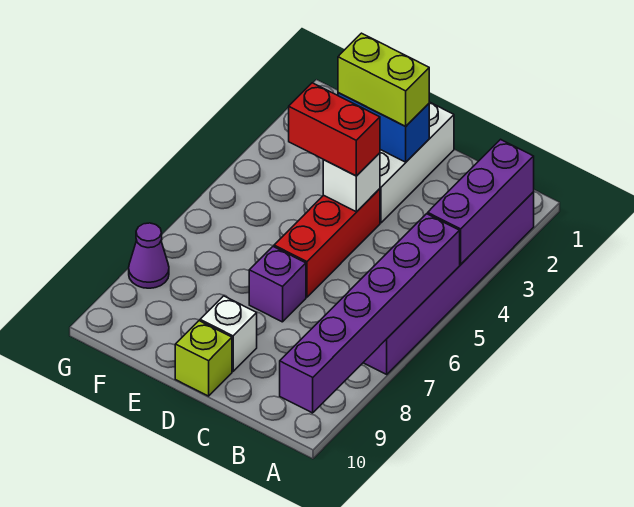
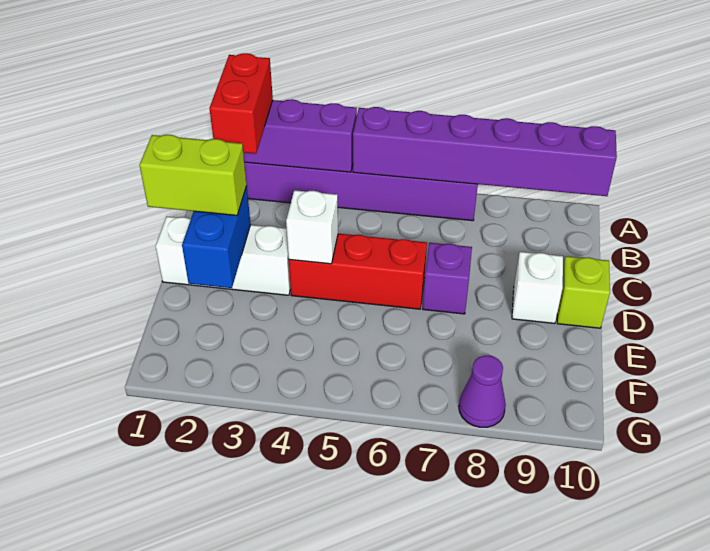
lime brick D2:E2 level 3 -> lime brick D1:D2 level 3
red brick D4:E4 level 3 -> red brick A2:B2 level 3

